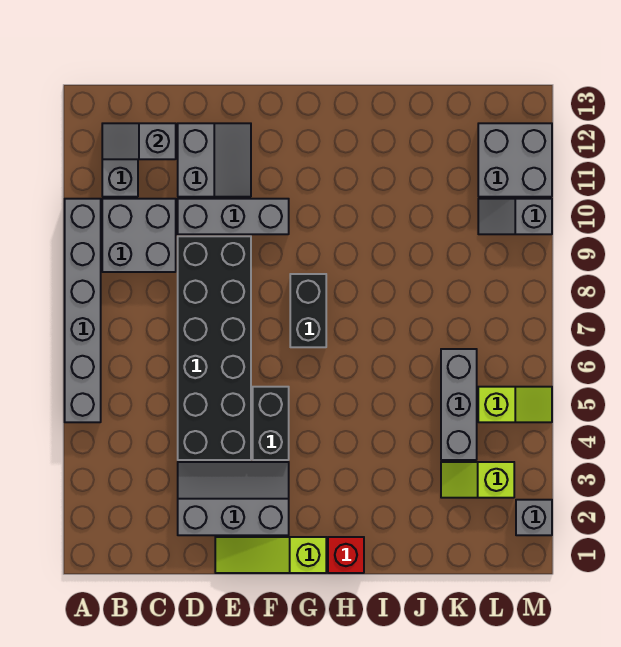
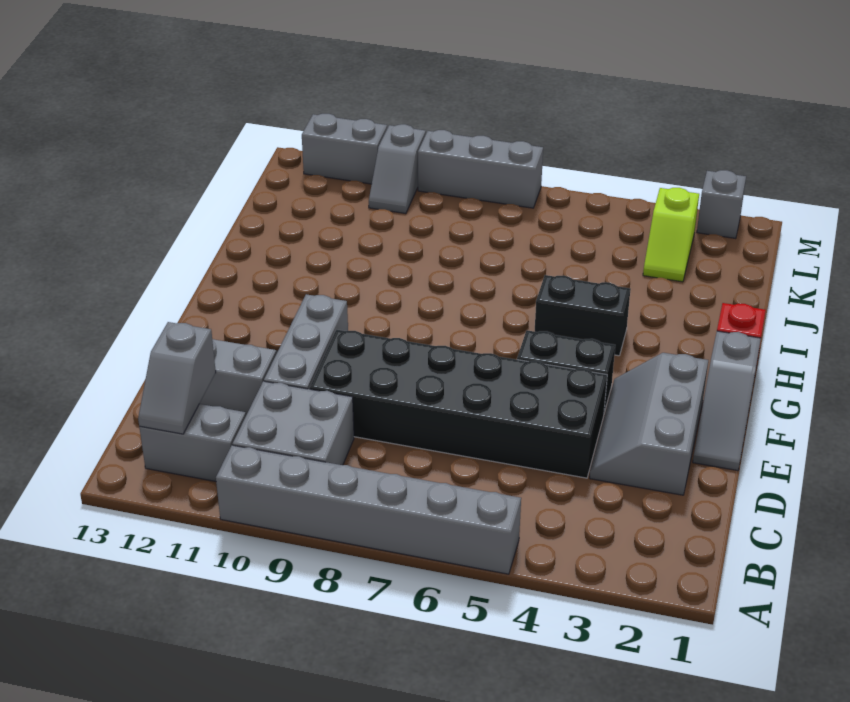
lime slope E1:G1 level 1 top G -> grey slope E1:G1 level 1 top G
black brick G7:G8 level 1 -> black brick H4:H5 level 1
grey brick K4:K6 level 1 -> grey brick M7:M9 level 1
lime slope L5:M5 level 1 top L -> none
grey brick L11:M12 level 1 -> grey brick M11:M12 level 1

